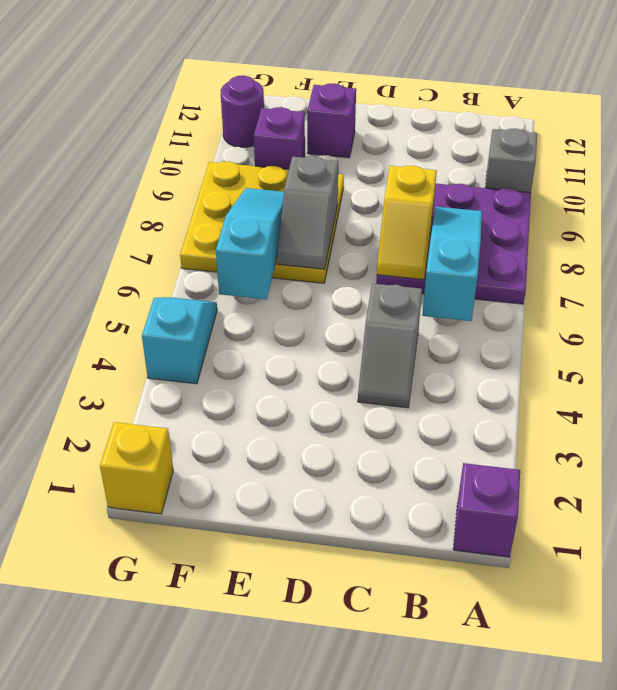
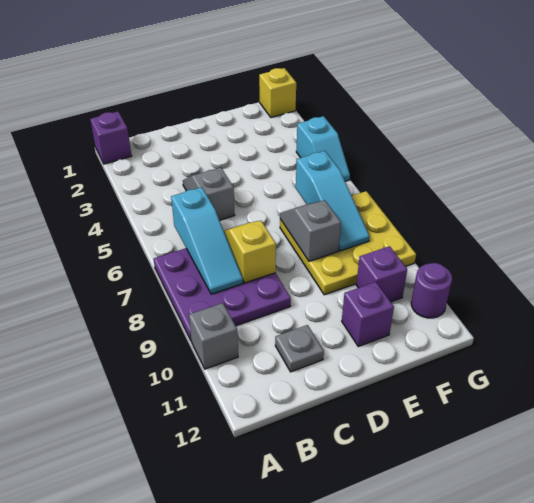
none -> grey plate C11 level 1

